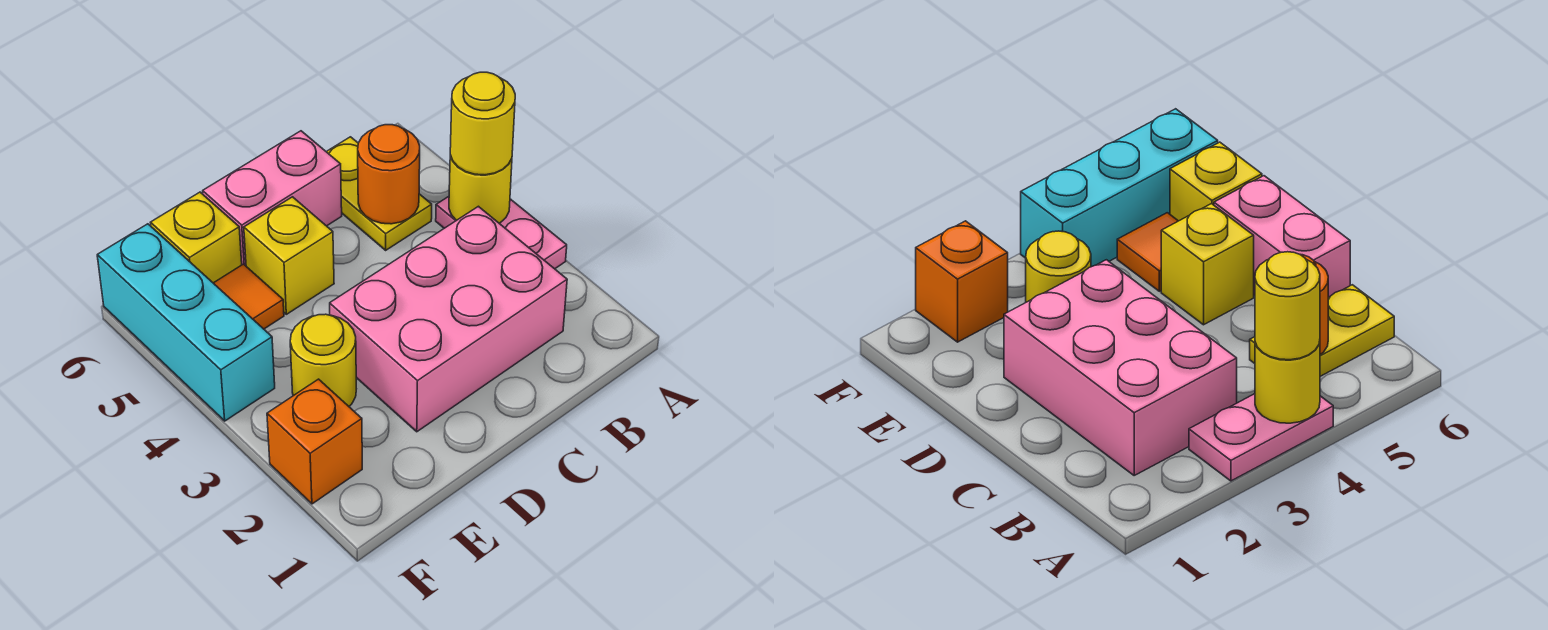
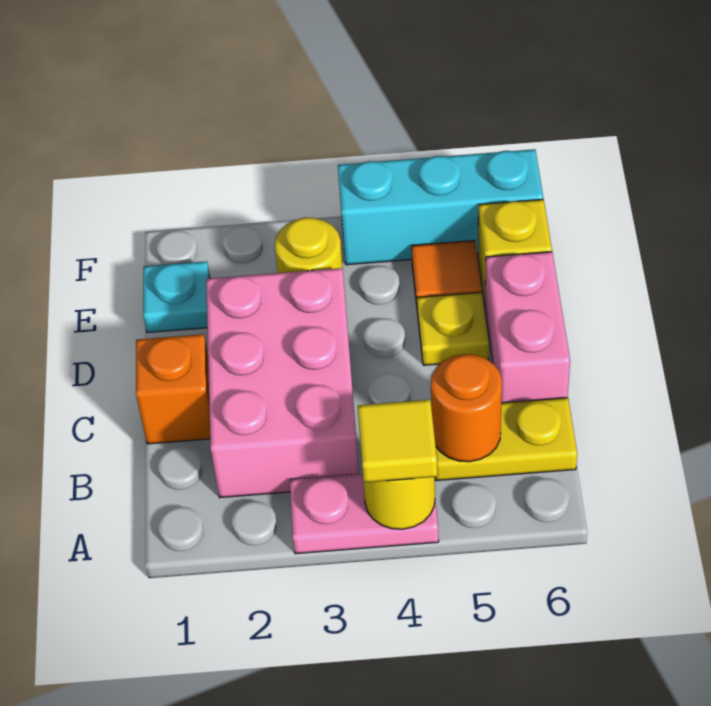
yellow round brick A4 level 3 -> yellow tile A4 level 3
yellow brick D5 level 1 -> yellow plate D5 level 1
none -> cyan plate E1 level 1
orange brick F2 level 1 -> orange brick C1 level 1

